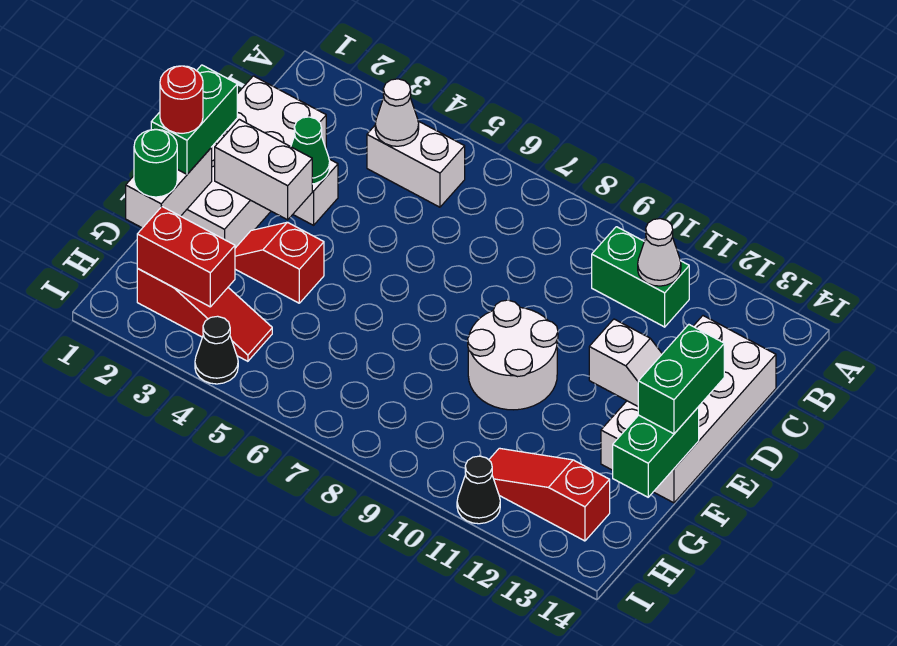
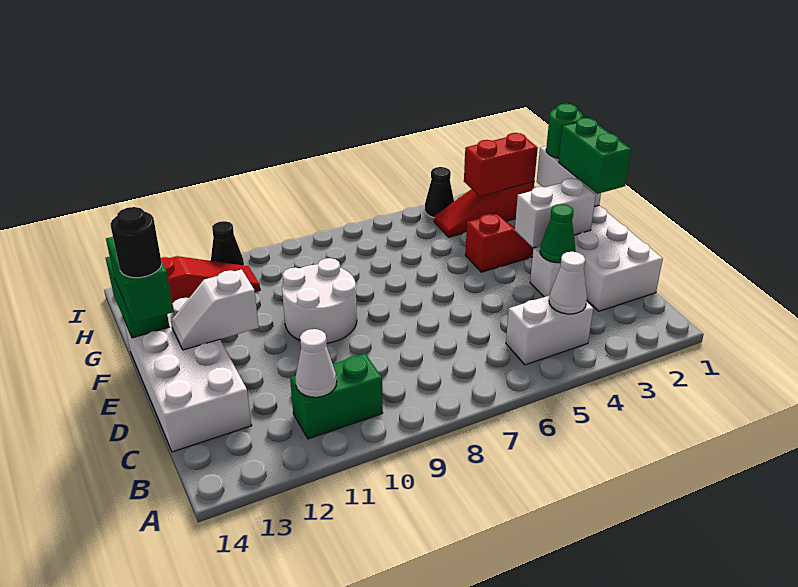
none -> black round brick E14 level 4
red round brick F1 level 4 -> none

